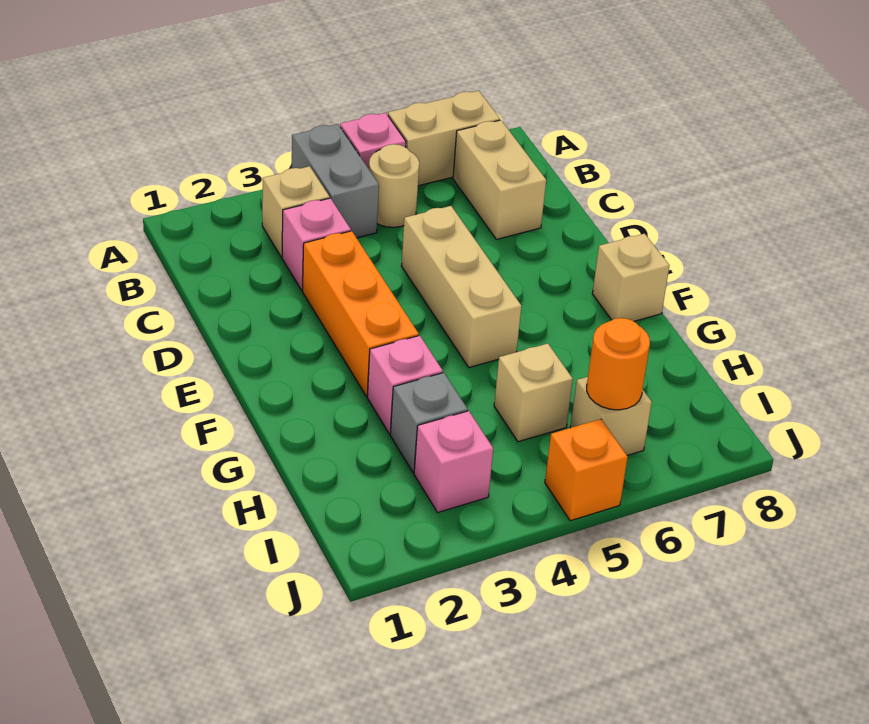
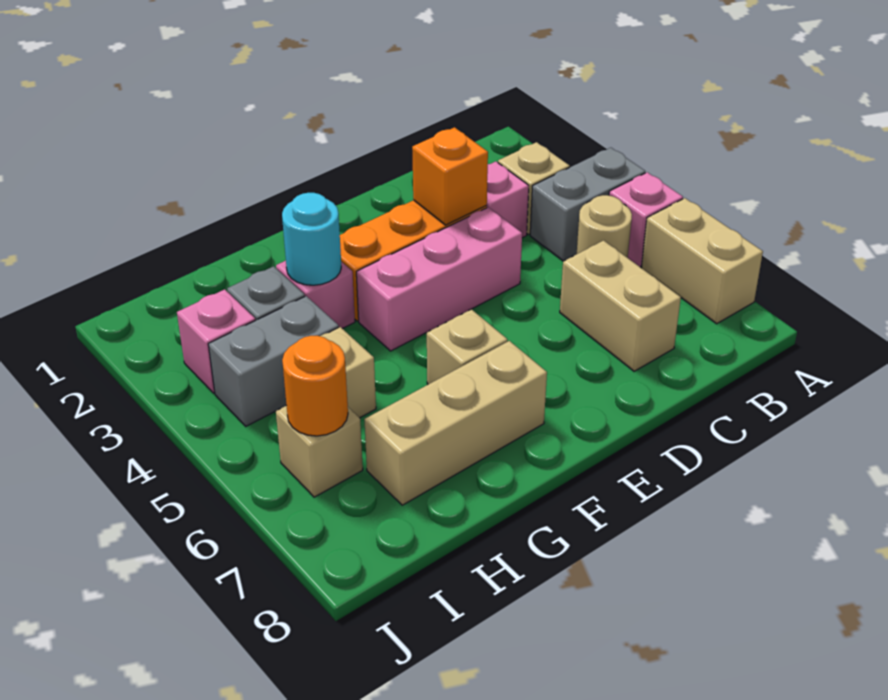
tan brick B7:C7 level 1 -> tan brick C6:C7 level 1
none -> pink brick D4:F4 level 1
tan brick D5:F5 level 1 -> tan brick F7:H7 level 1
tan brick F8 level 1 -> tan brick F6 level 1
none -> cyan round brick G3 level 2
none -> grey brick H4:I4 level 1
orange brick J5 level 1 -> orange brick D3 level 2

